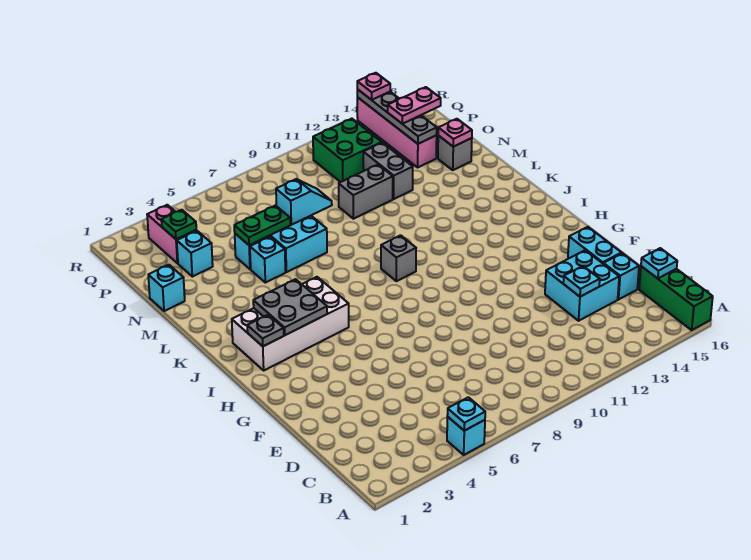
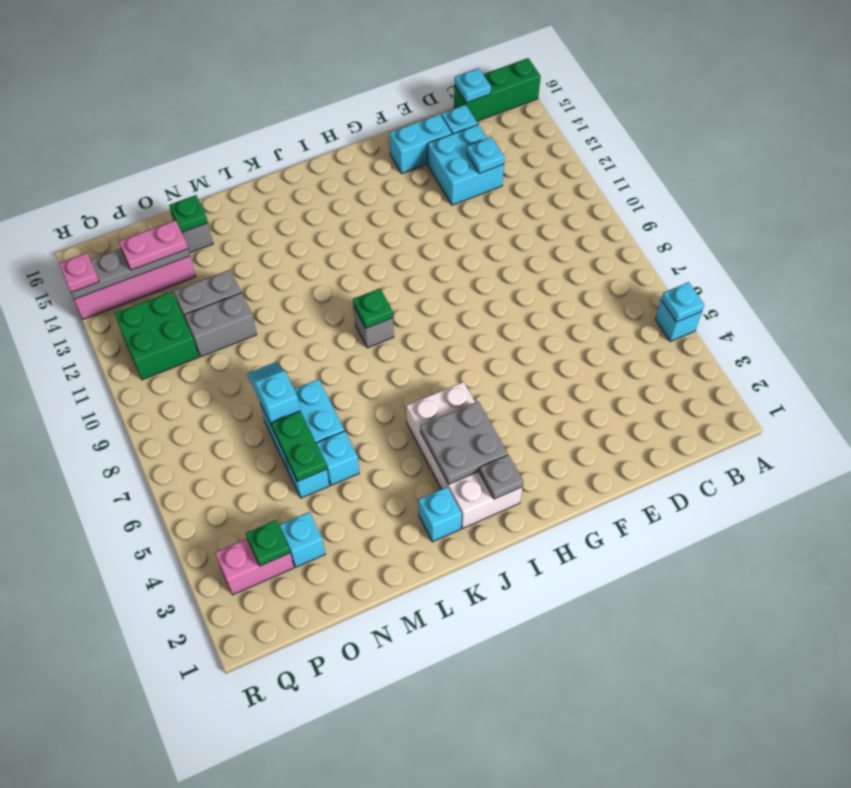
none -> green plate J9 level 2
cyan brick N1 level 1 -> cyan brick K2 level 1
grey brick N10:N11 level 1 -> grey brick N11:O11 level 1
pink plate N15 level 2 -> green plate N15 level 2
pink plate P14:P15 level 3 -> pink plate O14:P14 level 3

